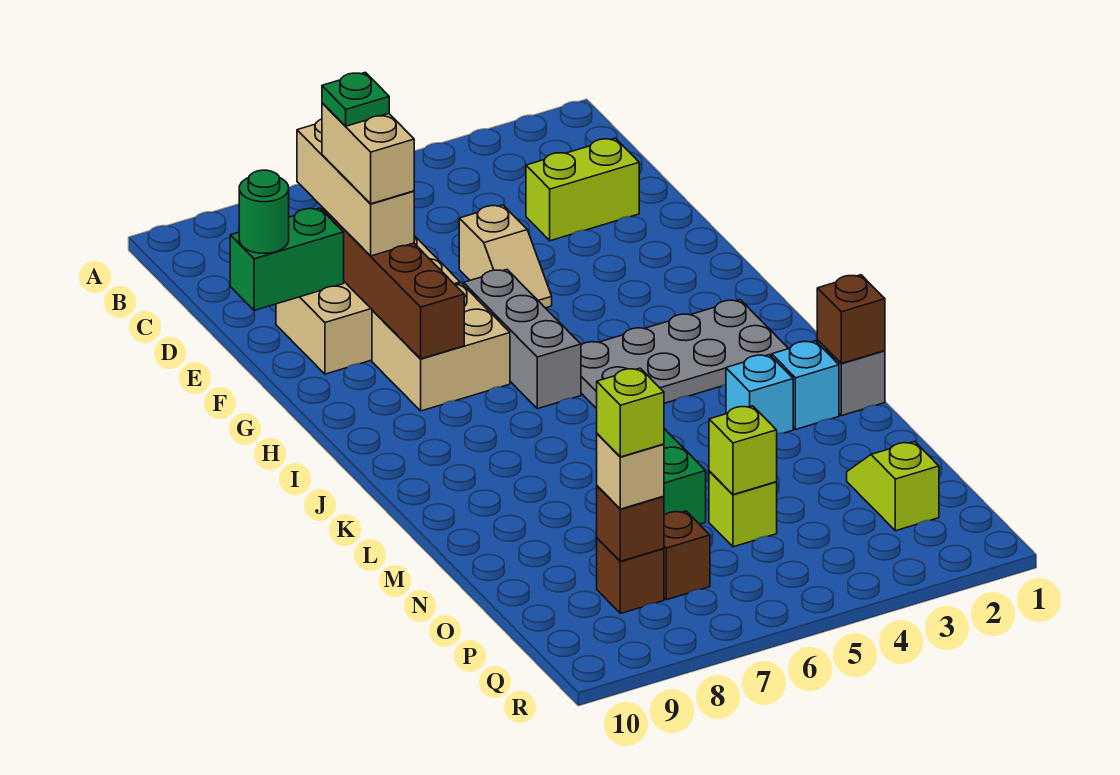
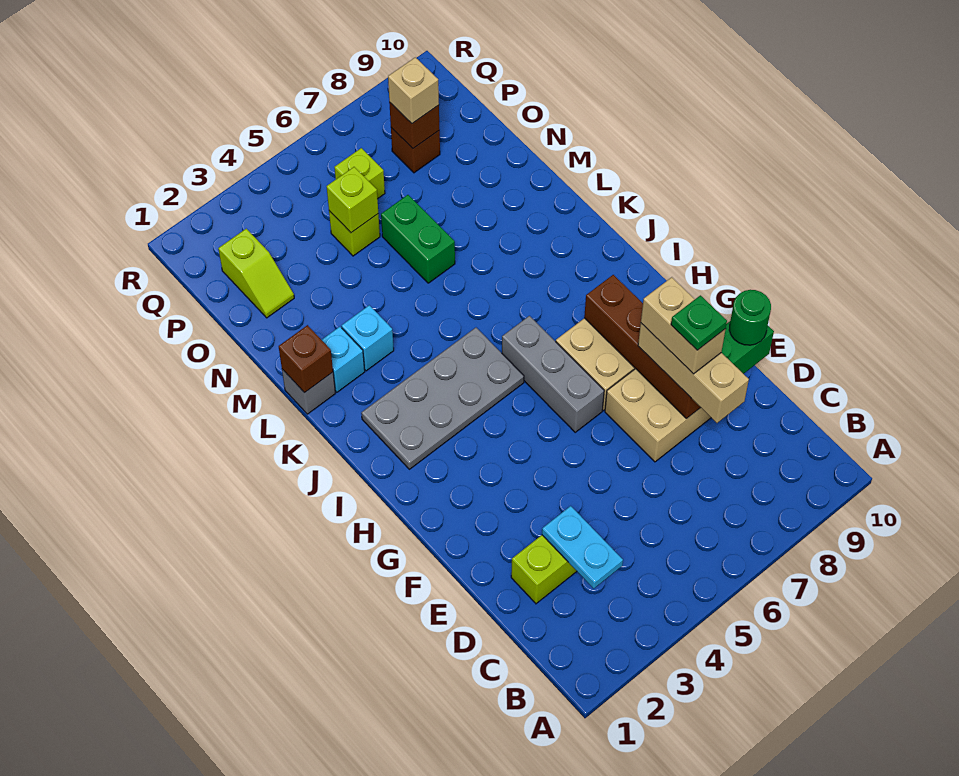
none -> cyan plate C3:D3 level 2
tan slope E5:F5 level 1 top E -> none
brown brick P7 level 1 -> none
lime brick P8 level 4 -> lime brick P6 level 1

